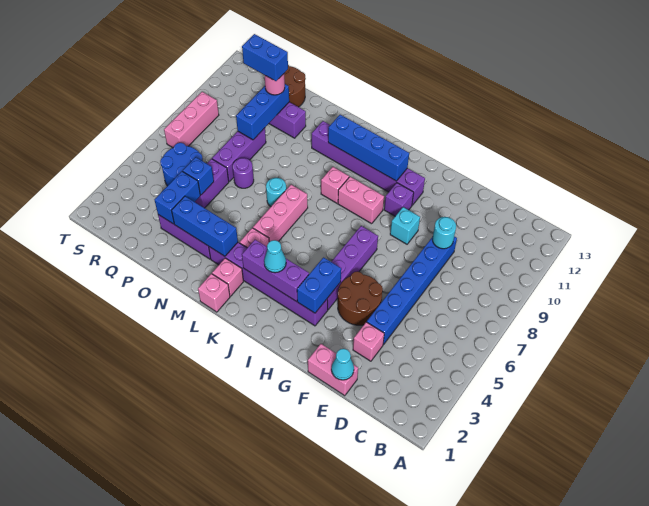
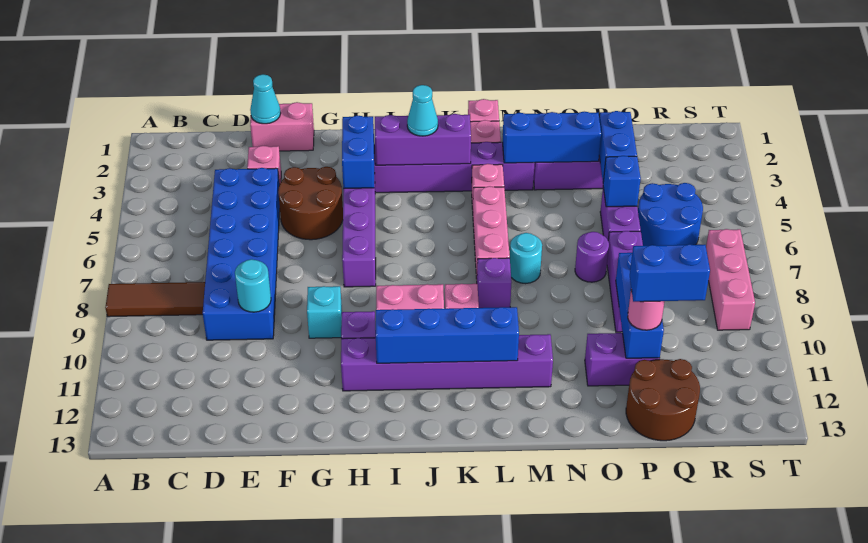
none -> brown tile A8:C8 level 1
blue brick E4:E9 level 1 -> blue brick D4:E9 level 1
none -> purple brick L8 level 1

